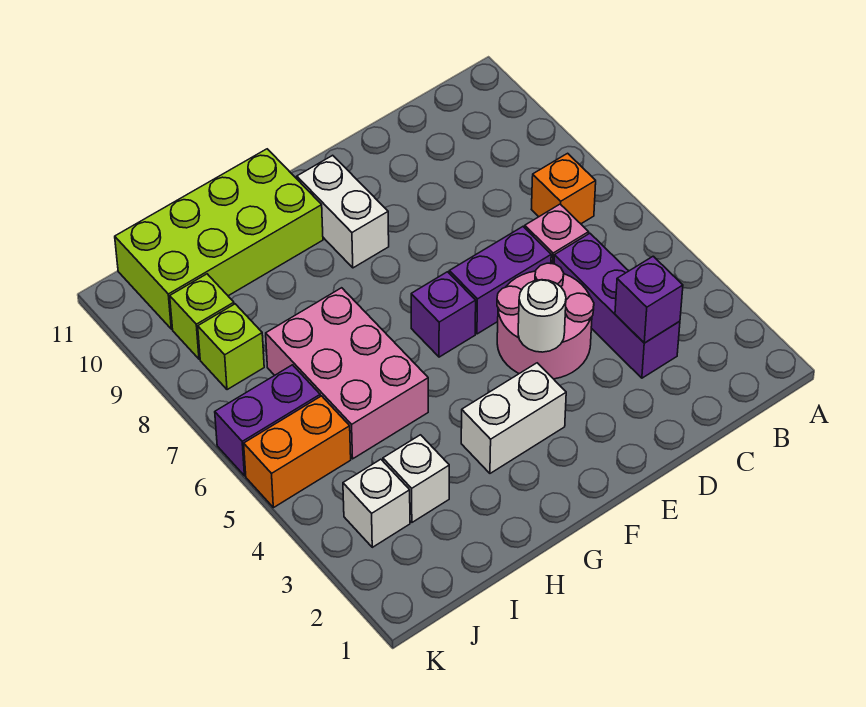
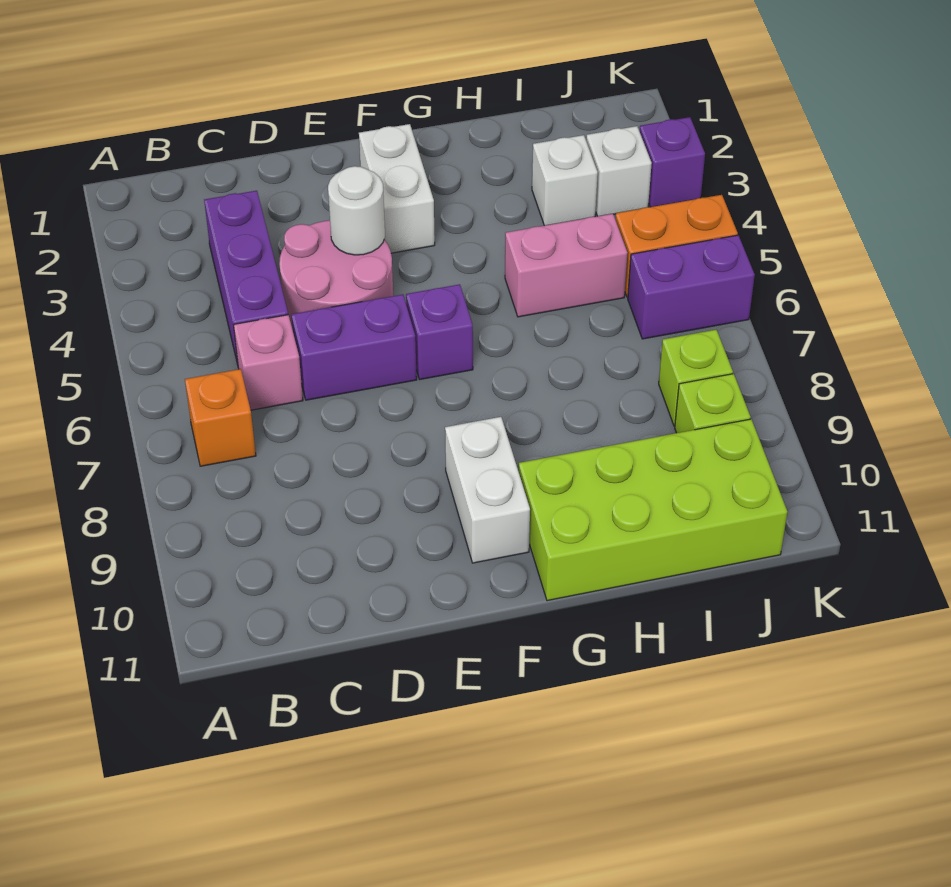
purple brick C3 level 2 -> purple brick K3 level 1
white brick F3:G3 level 1 -> white brick F2:F3 level 1
pink brick H5:I7 level 1 -> pink brick H5:I5 level 1

